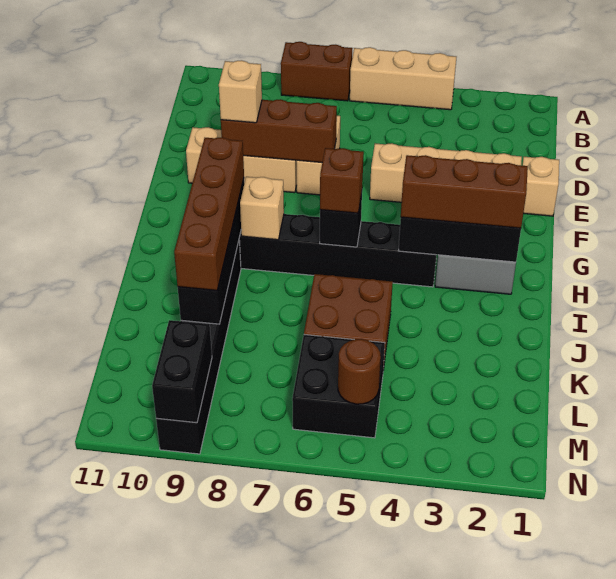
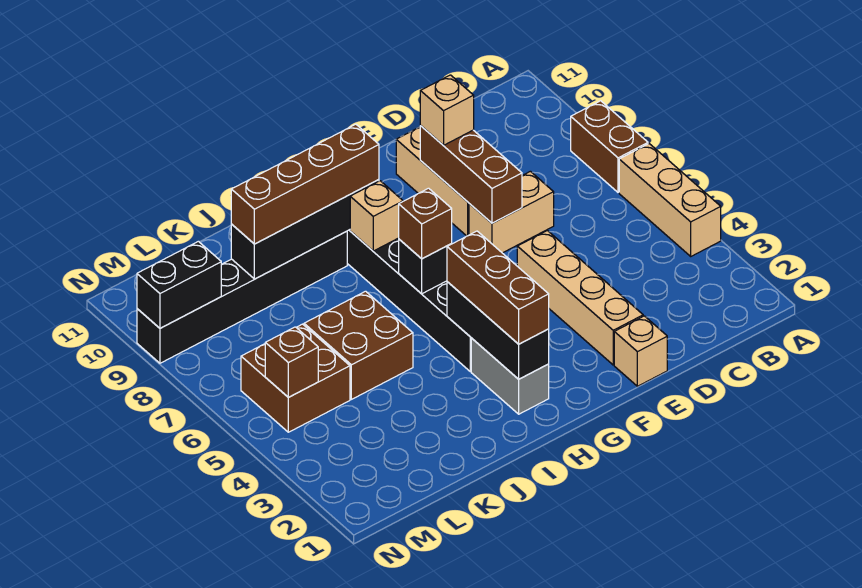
black brick L5:M6 level 1 -> brown brick L5:M6 level 1
brown round brick M5 level 2 -> brown brick M5 level 2

